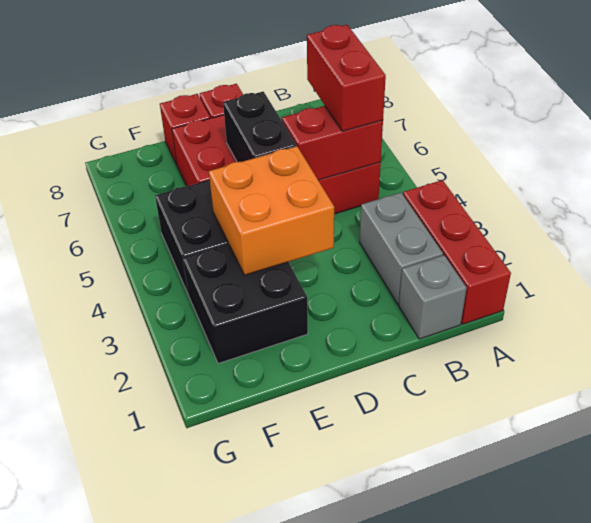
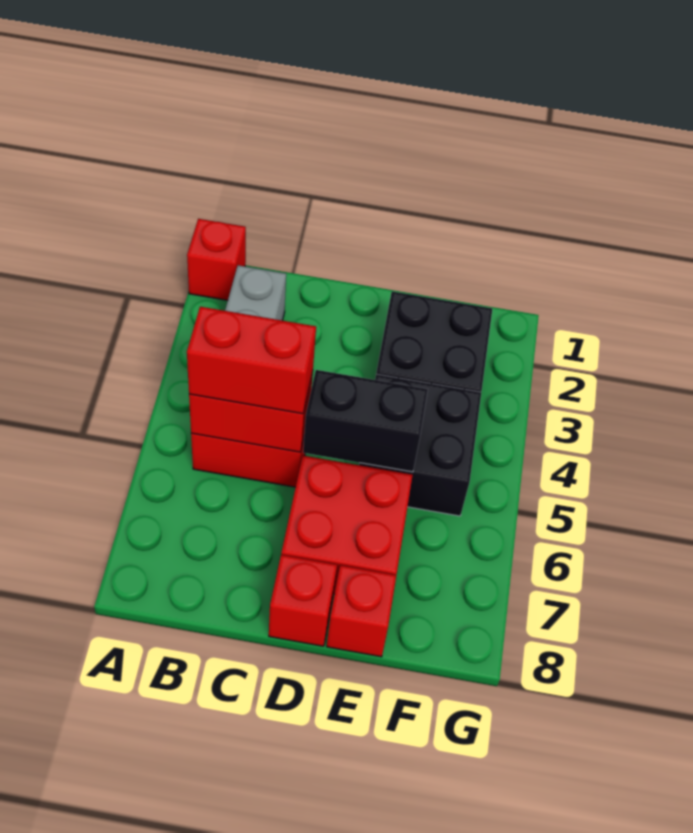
red brick A1:A3 level 1 -> red brick A1 level 1
grey brick B1 level 1 -> none
red brick B5:B6 level 3 -> red brick B5:C5 level 3
orange brick D3:E4 level 2 -> none
black brick D5:D6 level 2 -> black brick D5:E5 level 2

